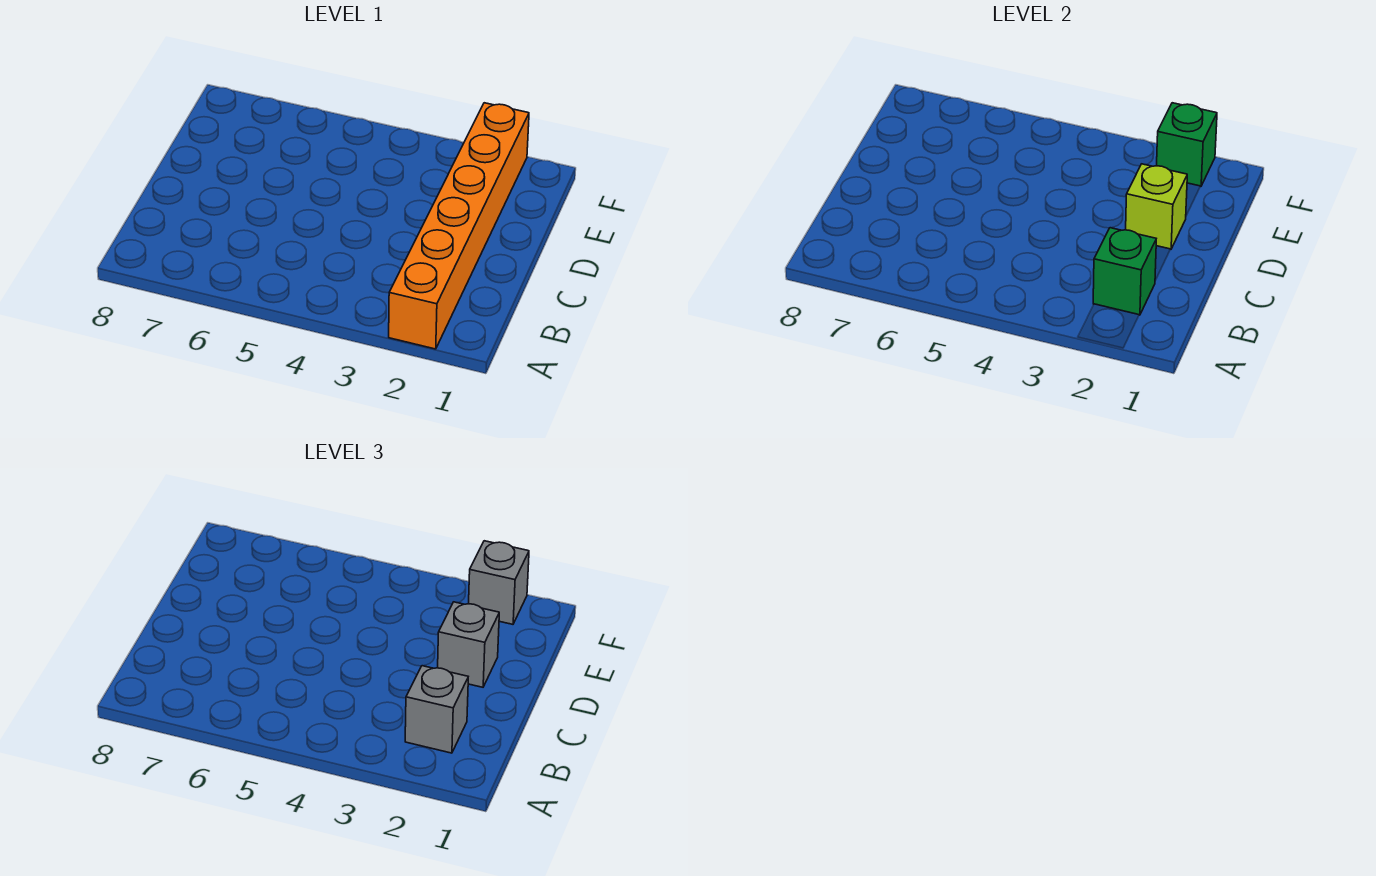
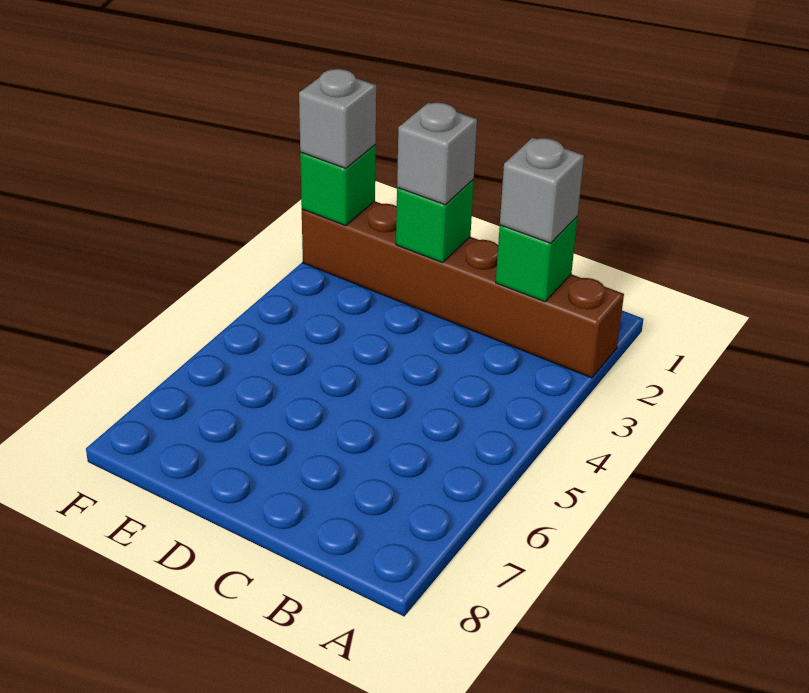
orange brick A2:F2 level 1 -> brown brick A2:F2 level 1
lime brick D2 level 2 -> green brick D2 level 2

